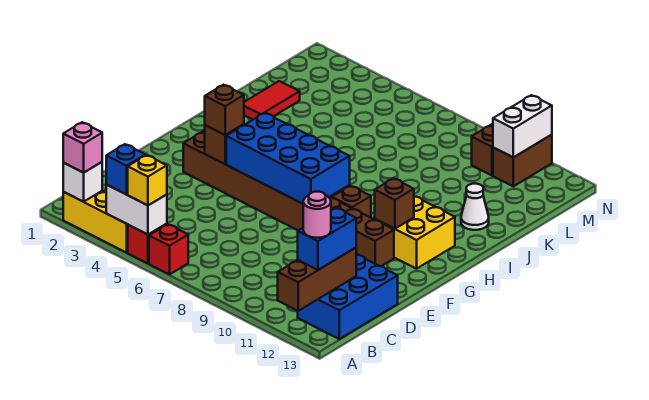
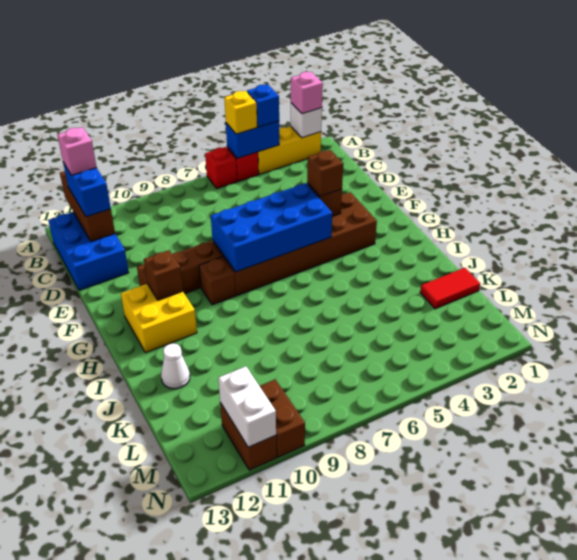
white brick A4:A5 level 2 -> blue brick A4:A5 level 2
pink round brick B12 level 4 -> pink brick B12 level 4
red tile J2:K2 level 1 -> red tile K1:K2 level 1

